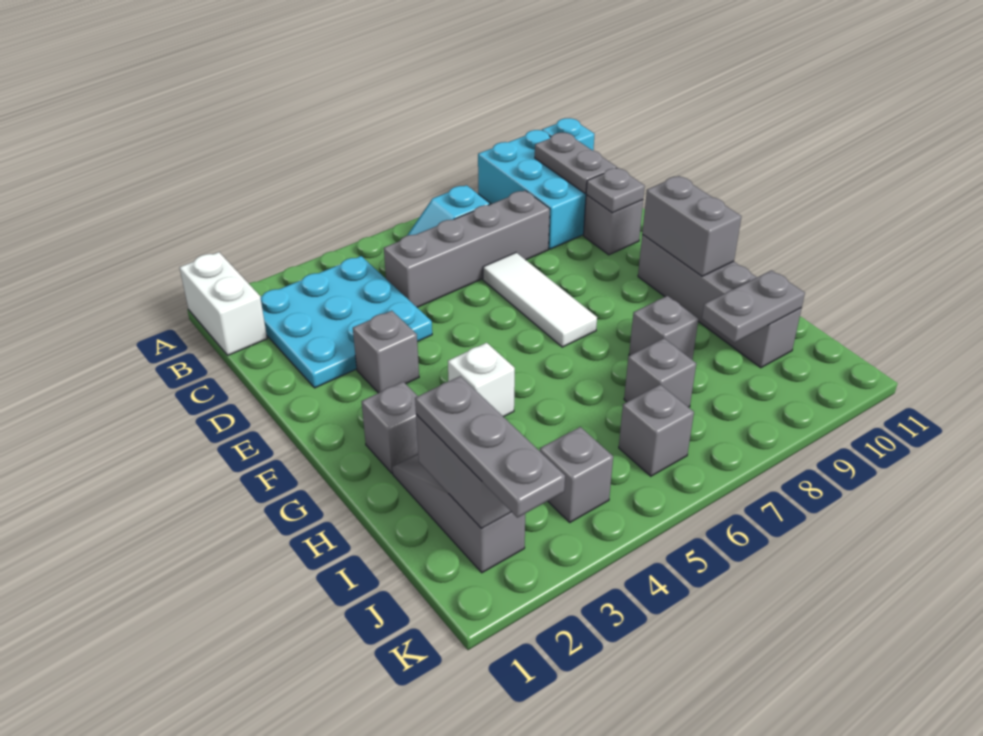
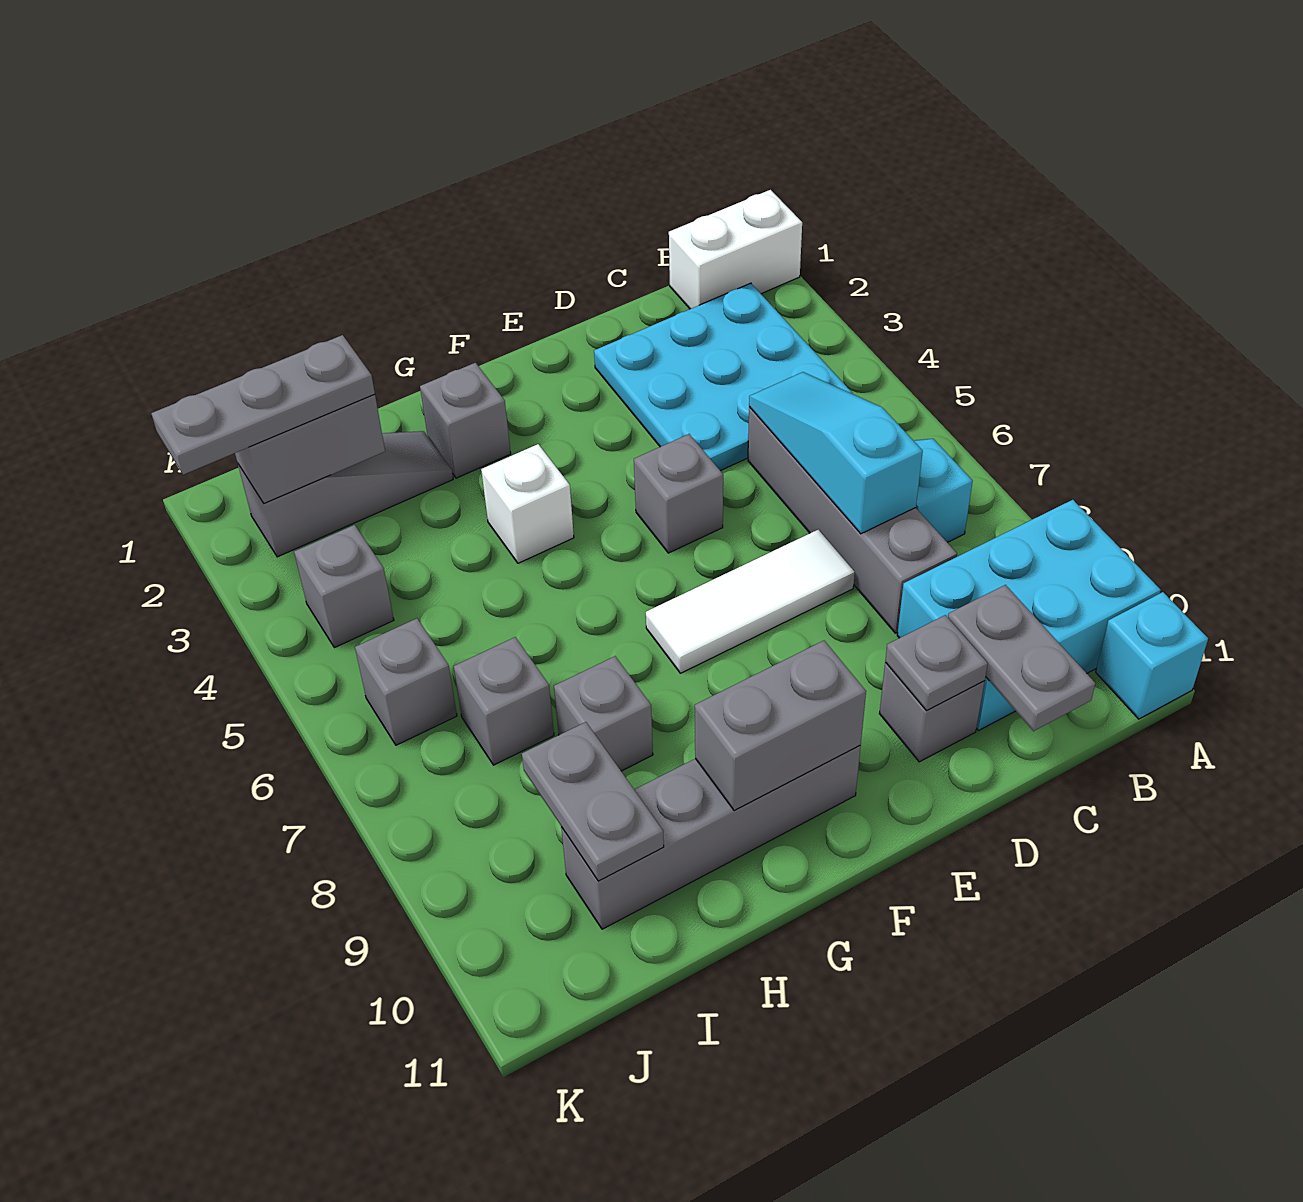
grey plate B10:C10 level 2 -> grey plate C10:C11 level 2
none -> cyan slope C5:C7 level 2 top 7
grey brick E3 level 1 -> grey brick E5 level 1

